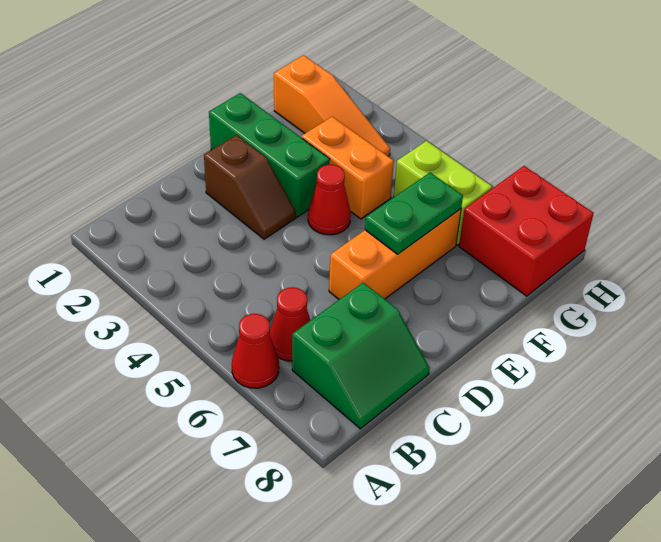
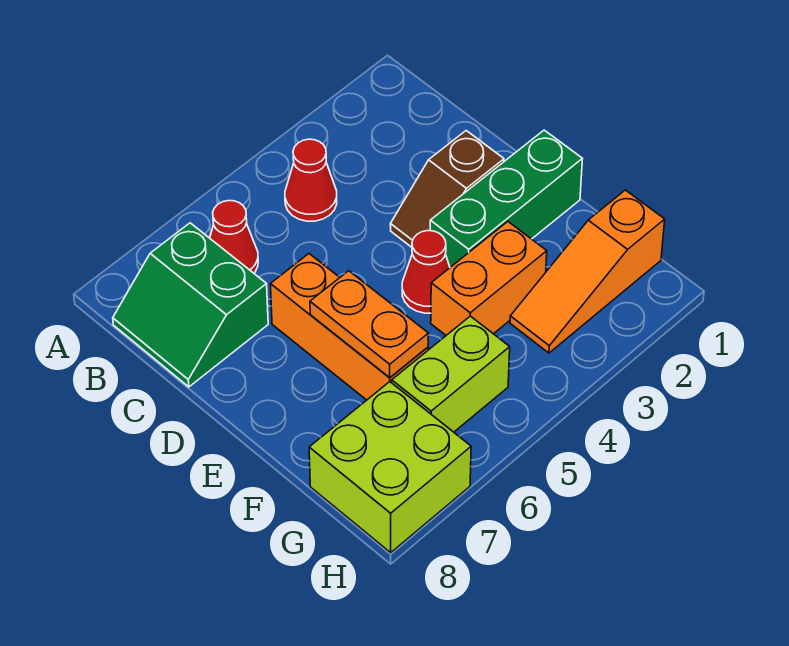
red cone A6 level 1 -> red cone B4 level 1
green plate E6:F6 level 2 -> orange plate E6:F6 level 2
red brick G7:H8 level 1 -> lime brick G7:H8 level 1

